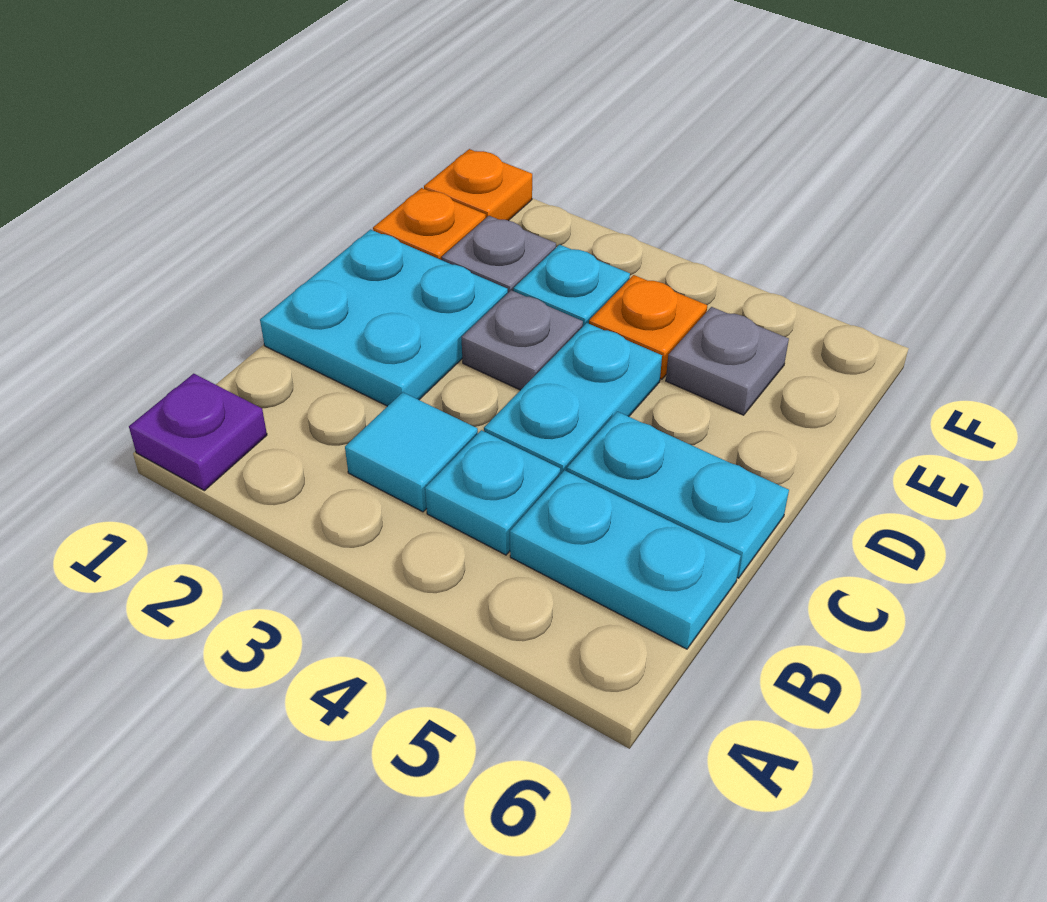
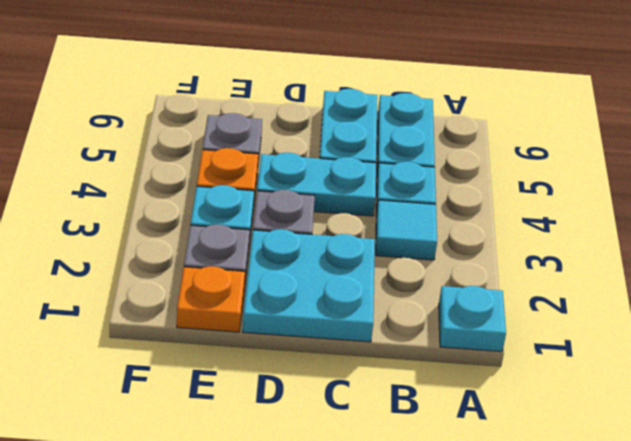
purple plate A1 level 1 -> cyan plate A1 level 1
orange plate F1 level 1 -> none

